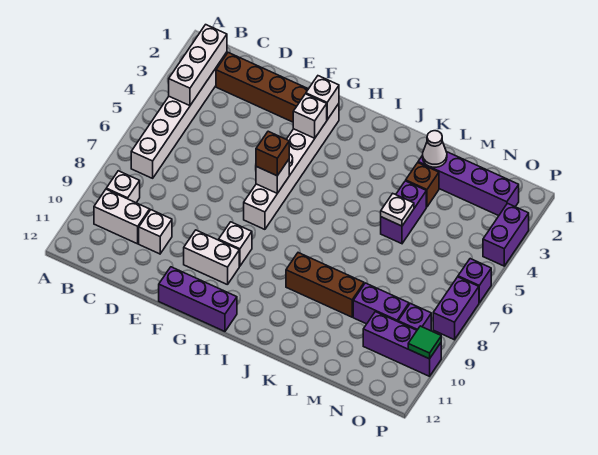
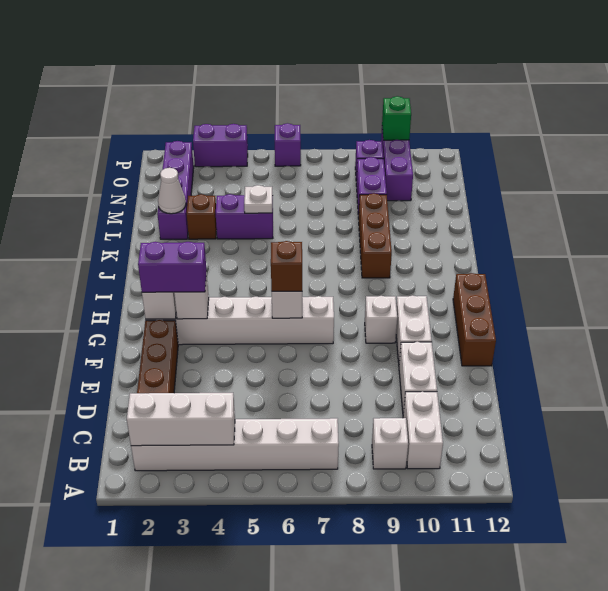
white brick D10 level 1 -> white brick D10:E10 level 1
purple brick F12:H12 level 1 -> brown brick F12:H12 level 1
purple brick P7:P8 level 1 -> purple brick G2:G3 level 3
green tile P10 level 2 -> green brick P10 level 2

